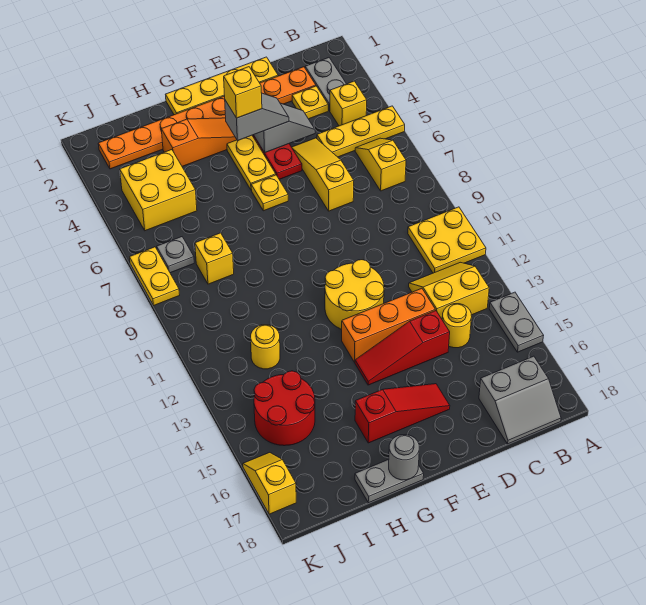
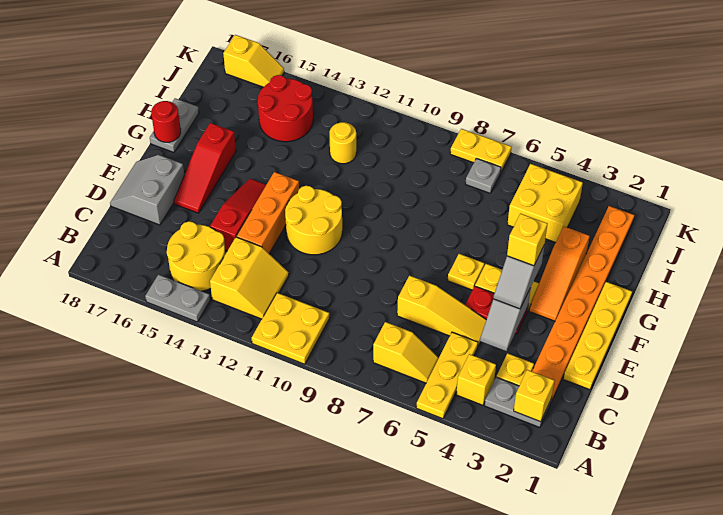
grey slope B17:C18 level 1 top 17 -> grey slope D17:E18 level 1 top 17
yellow round brick C14 level 1 -> yellow round brick B14:C15 level 1
grey round brick G18 level 2 -> red round brick G18 level 2
yellow brick I8 level 1 -> yellow brick B2 level 2

